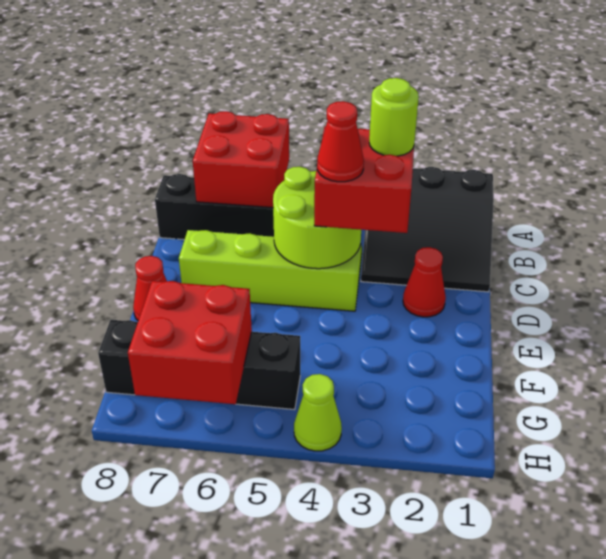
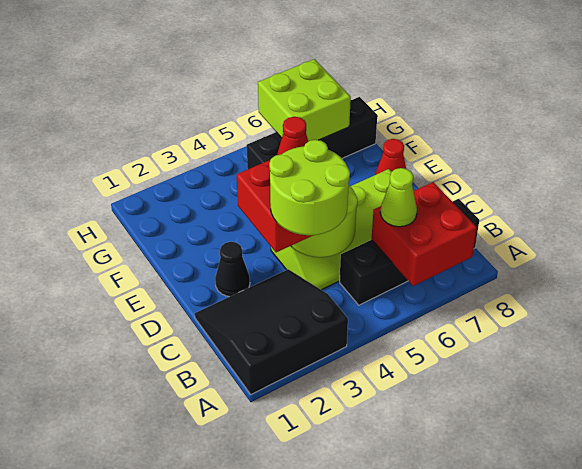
lime round brick C3 level 4 -> lime round brick B3:C4 level 4
red cone D2 level 1 -> black cone D2 level 1
red brick G6:H7 level 2 -> lime brick G6:H7 level 2
lime cone H4 level 1 -> lime cone B6 level 3

